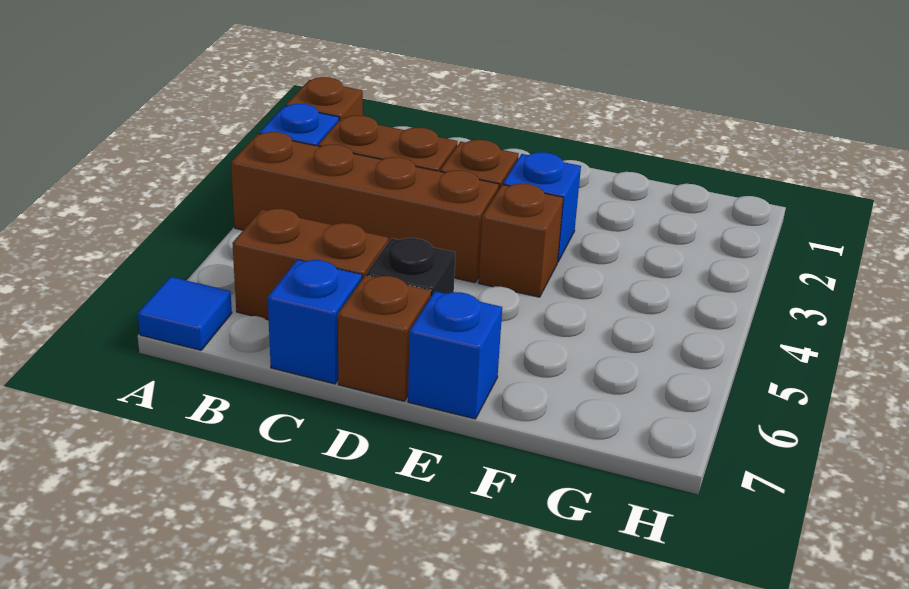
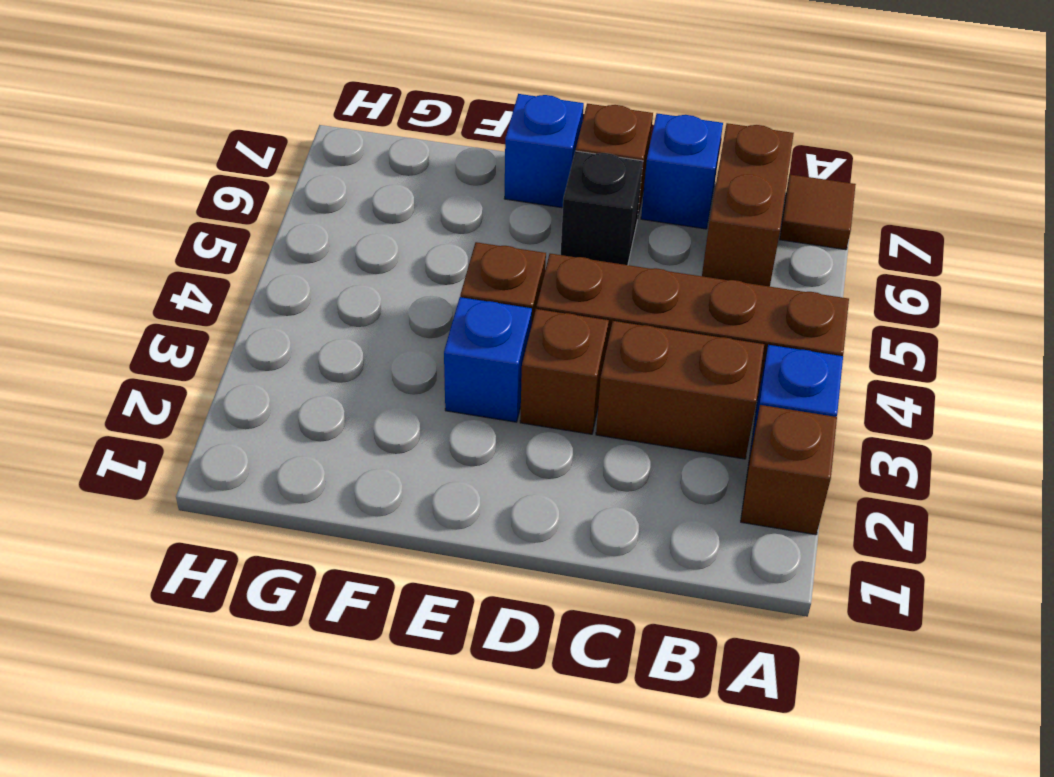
blue tile A7 level 1 -> brown tile A7 level 1
brown brick B6:C6 level 1 -> brown brick B6:B7 level 1

